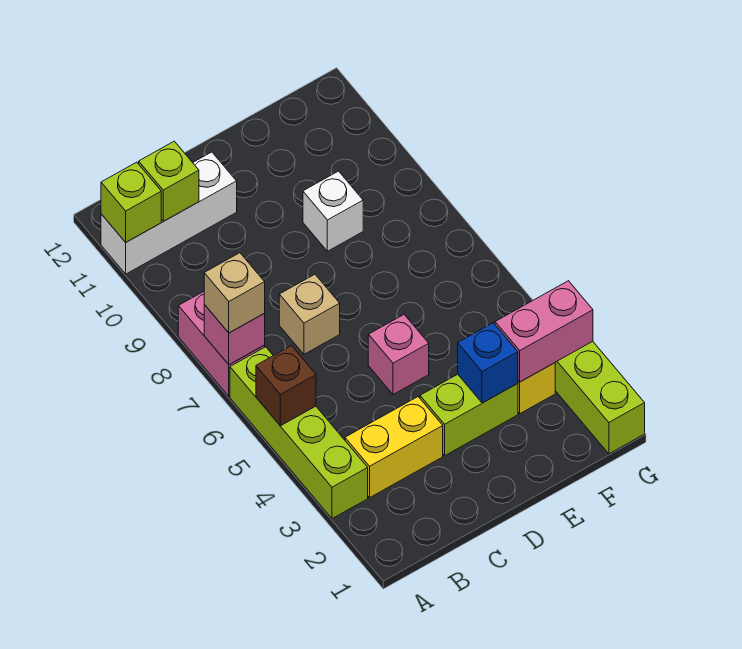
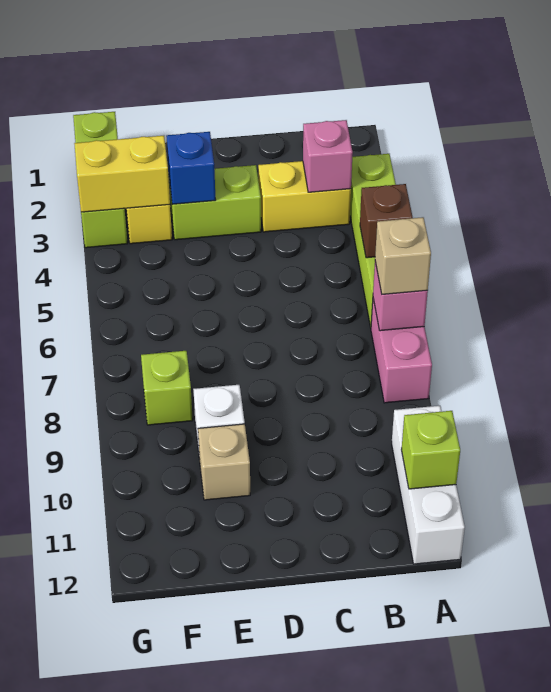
white brick A11:C11 level 1 -> white brick A10:A12 level 1
lime brick B11 level 2 -> lime brick F8 level 1
tan brick C7 level 1 -> tan brick E10 level 1
pink brick D5 level 1 -> pink brick B3 level 2
pink brick F3:G3 level 2 -> yellow brick F3:G3 level 2

